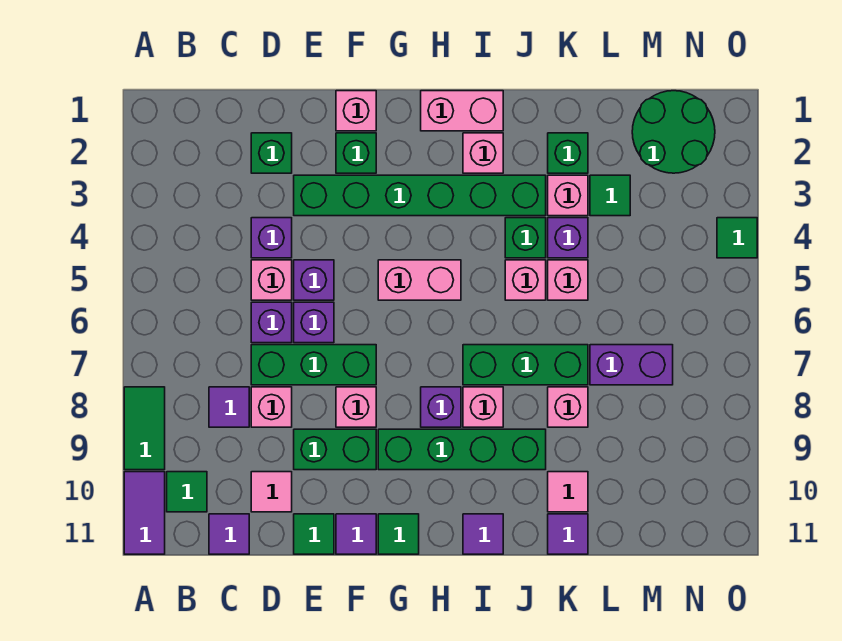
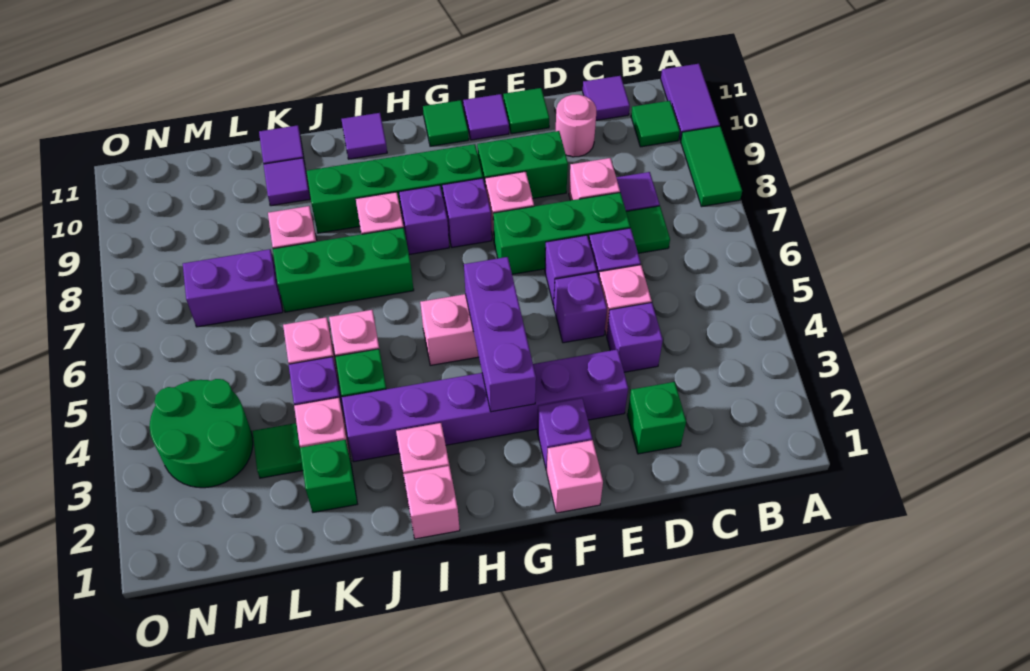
pink tile D10 level 1 -> pink round brick D10 level 1
green brick E3:J3 level 1 -> purple brick E3:J3 level 1
green brick F2 level 1 -> purple brick F2 level 1
none -> purple brick G3:G5 level 2
none -> purple brick G8 level 1
pink brick H1:I1 level 1 -> pink brick I1 level 1
pink tile K10 level 1 -> purple tile K10 level 1
green round brick M1:N2 level 1 -> green round brick M3:N4 level 1
green tile O4 level 1 -> green tile C7 level 1

